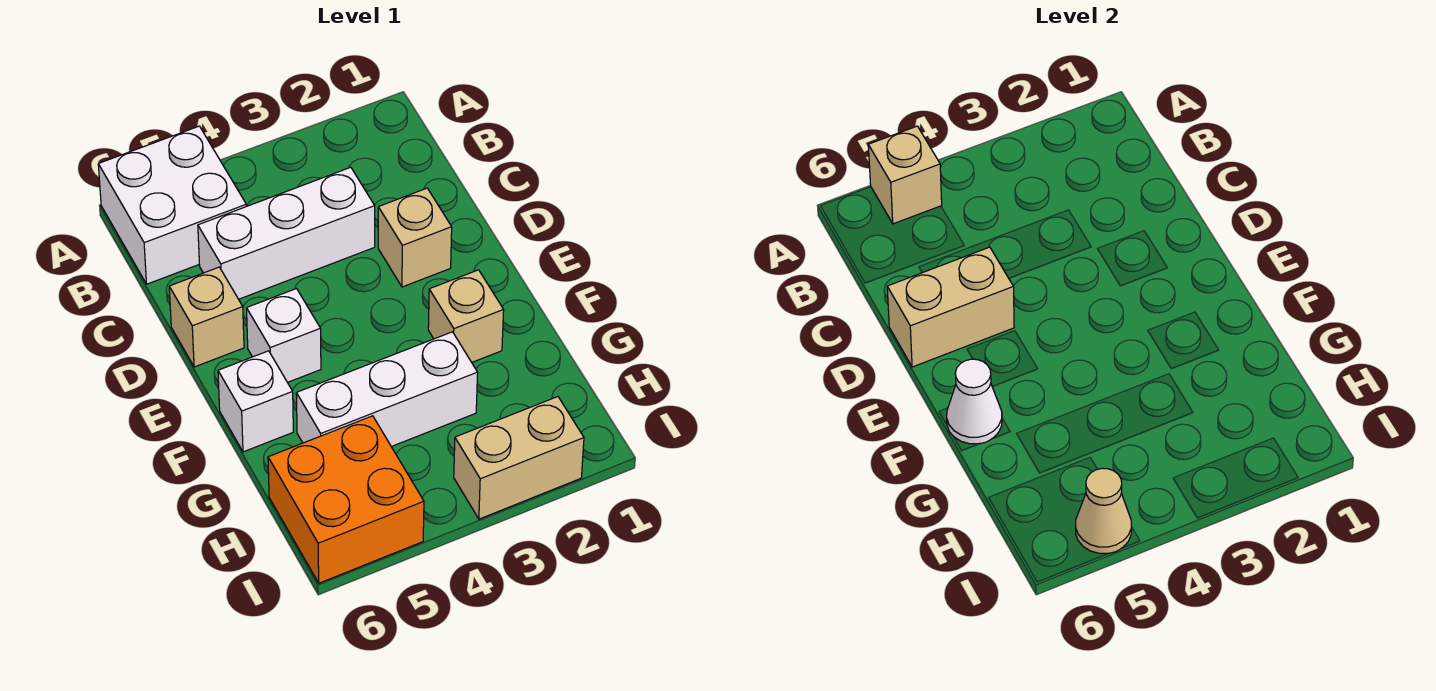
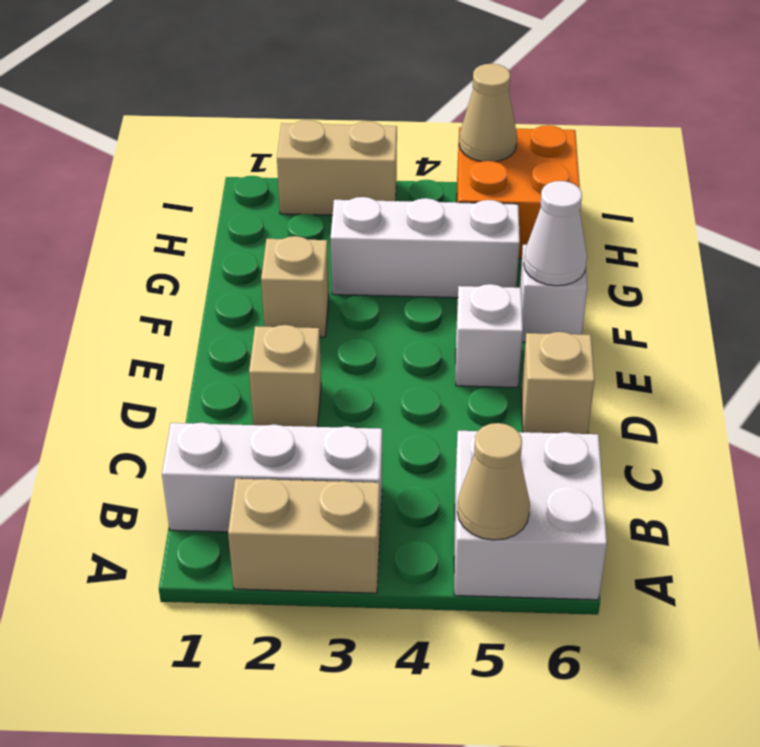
tan brick A5 level 2 -> tan cone A5 level 2
white brick C3:C5 level 1 -> white brick B1:B3 level 1
tan brick D5:D6 level 2 -> tan brick A2:A3 level 1

